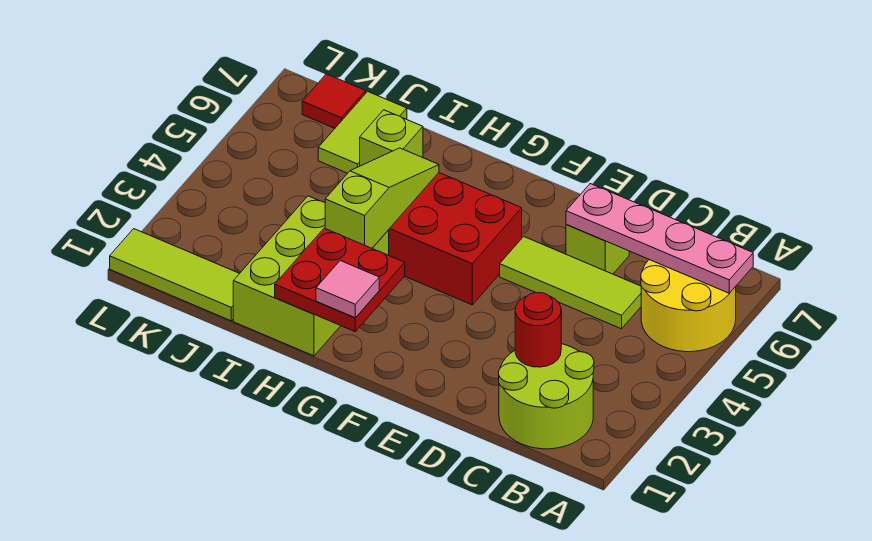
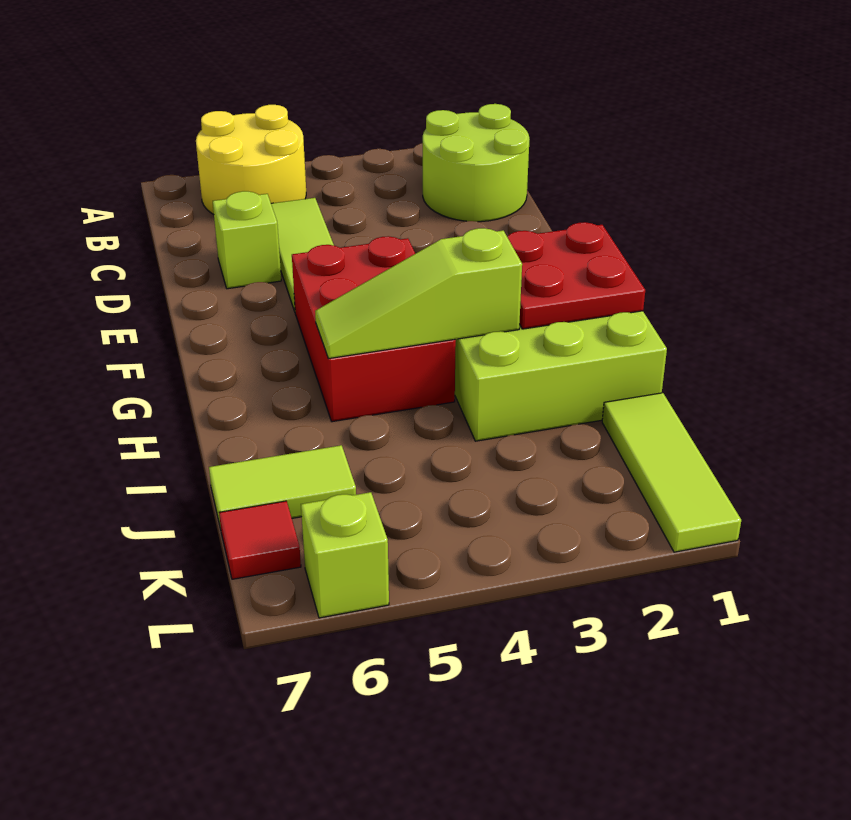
pink plate A6:D6 level 2 -> none
red round brick C2 level 2 -> none
pink tile G1 level 3 -> none
lime brick I6 level 1 -> lime brick L6 level 1

